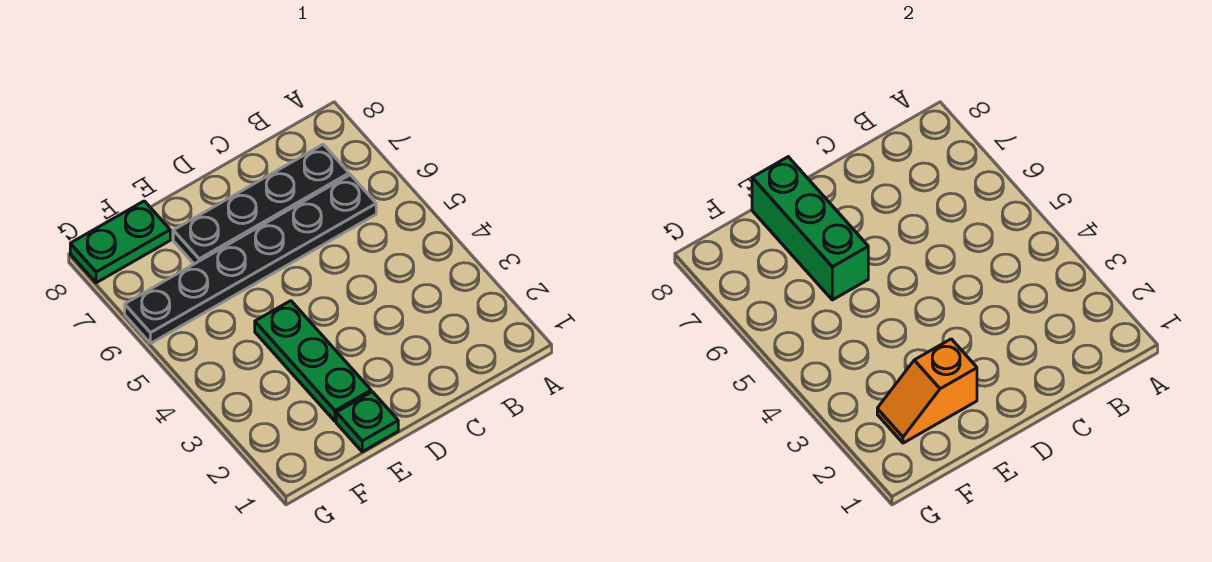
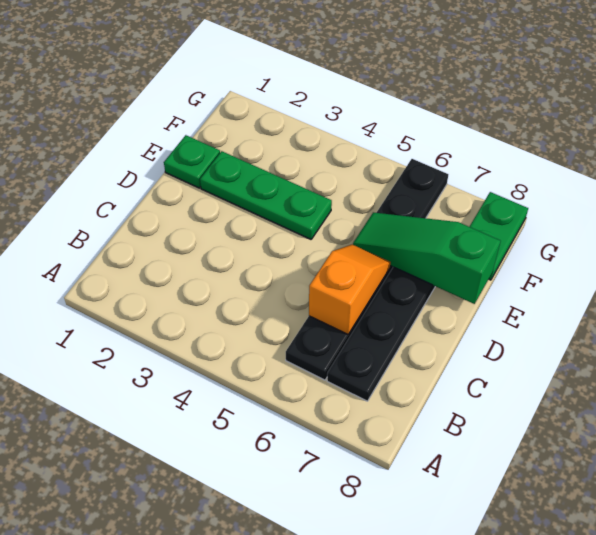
orange slope E2:F2 level 2 top E -> orange slope C6:D6 level 2 top C
green brick E6:E8 level 2 -> green slope E6:E8 level 2 top 8

